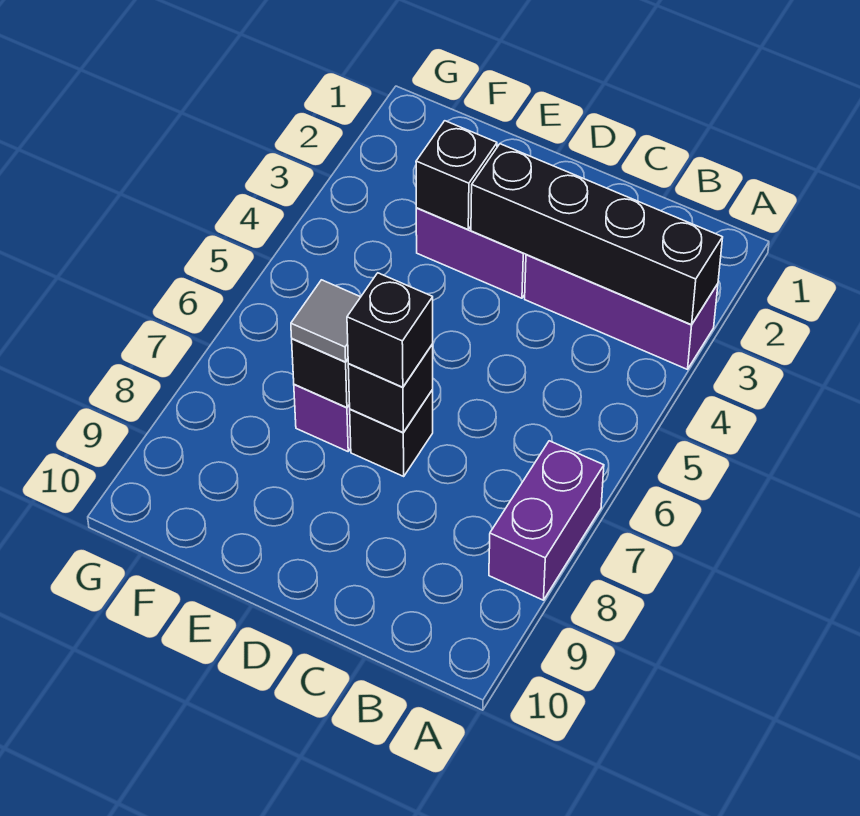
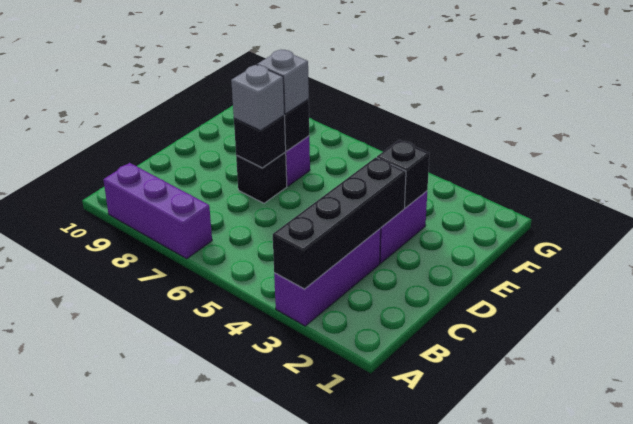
purple brick A7:A8 level 1 -> purple brick A7:A9 level 1
black brick D7 level 3 -> grey brick D7 level 3
grey tile E7 level 3 -> grey brick E7 level 3

